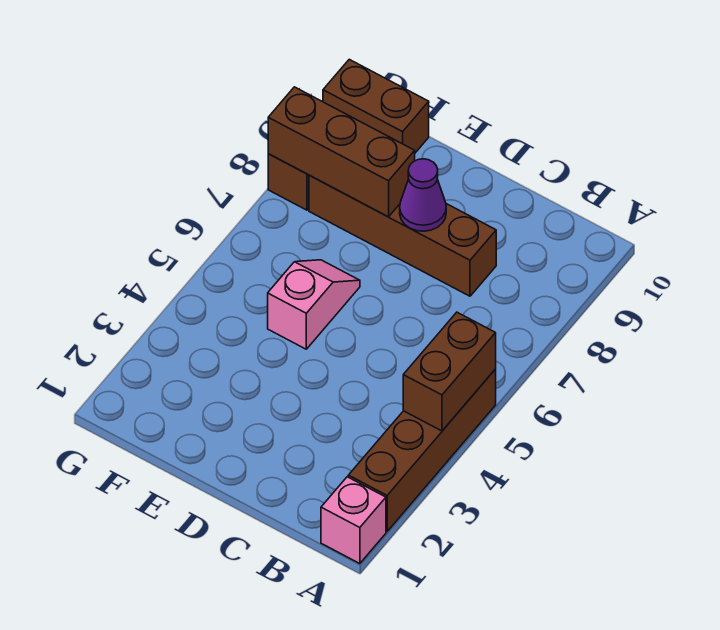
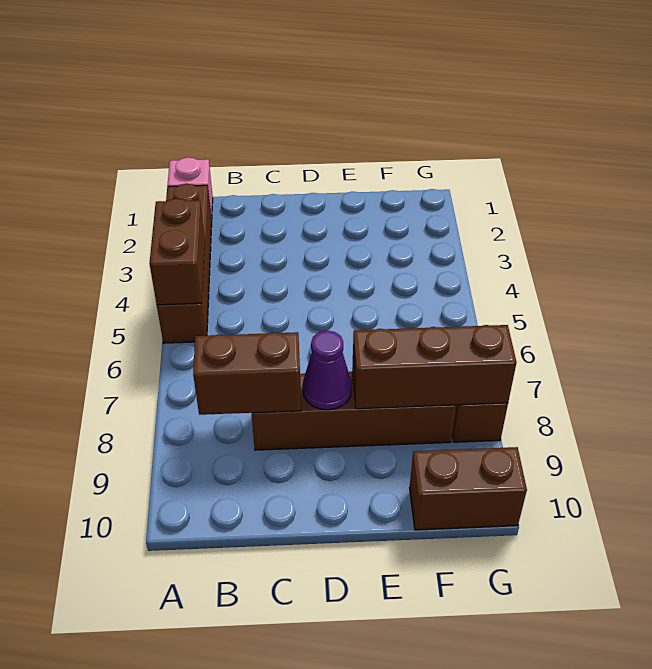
none -> brown brick B8:C8 level 2
pink slope E5:E6 level 1 top 5 -> none

